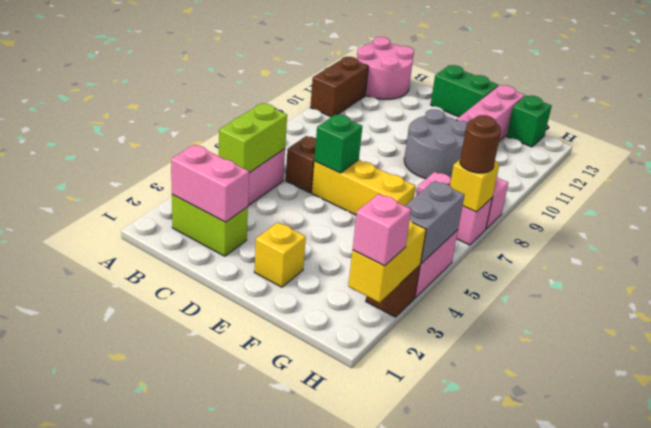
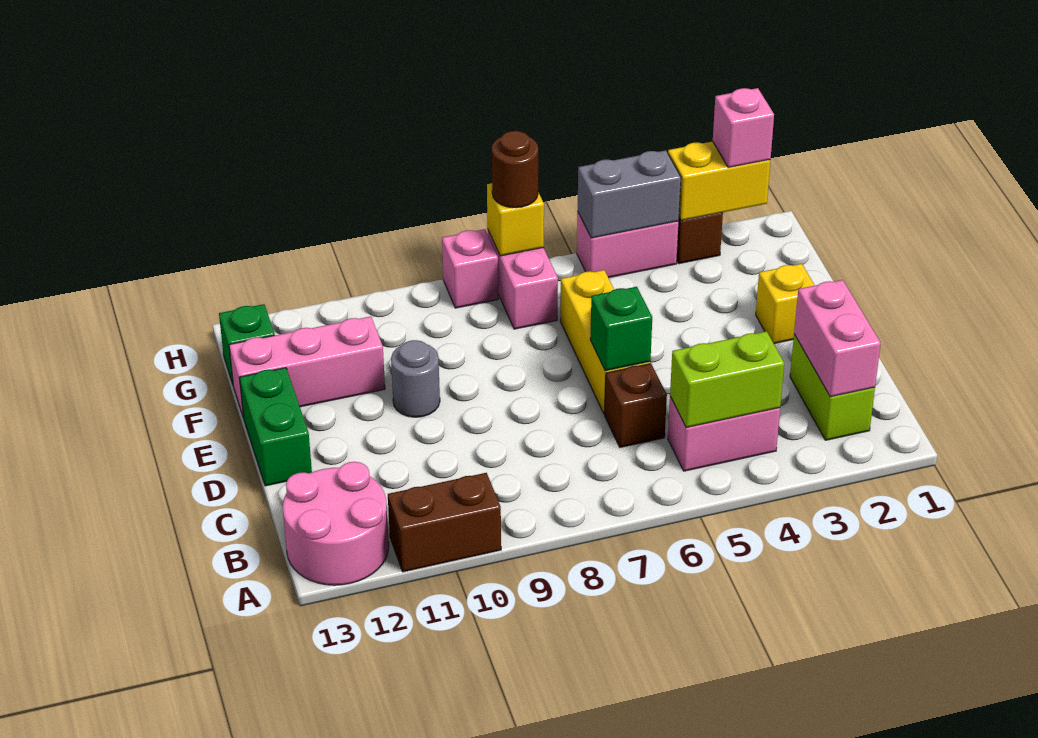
grey round brick E9:F10 level 1 -> grey round brick E10 level 1

